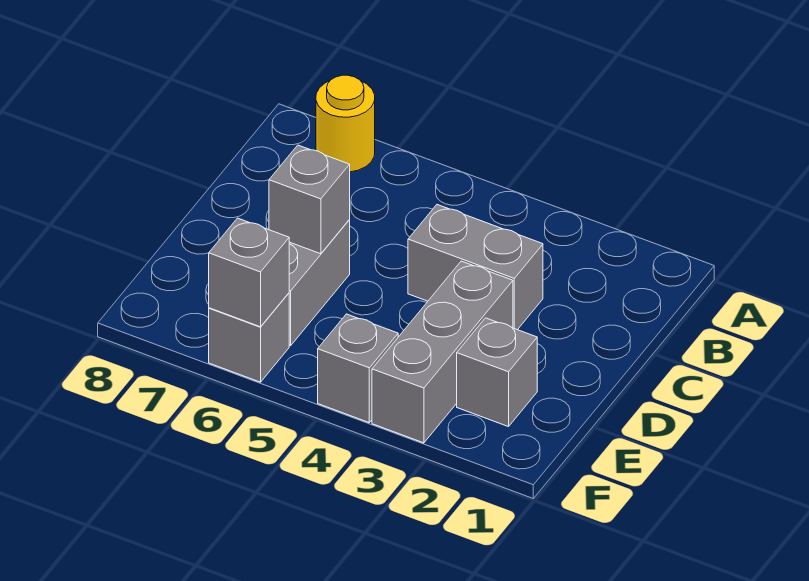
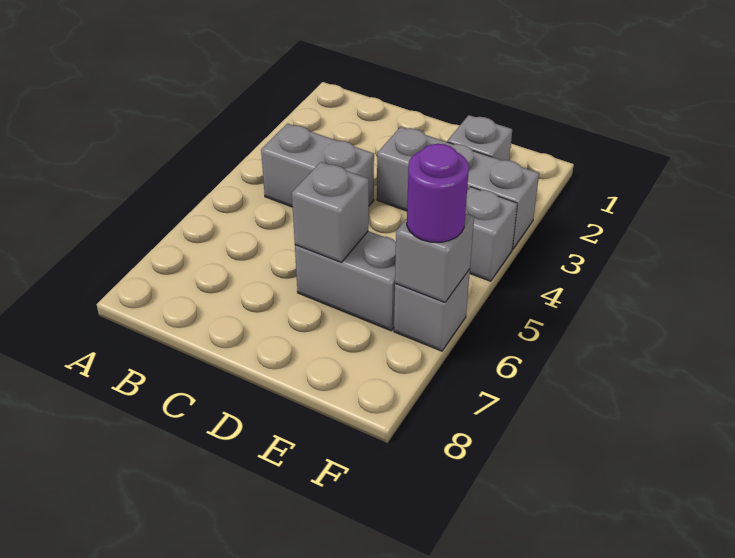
yellow round brick A7 level 1 -> none
grey brick C3:C4 level 1 -> grey brick B4:C4 level 1
none -> purple round brick F6 level 3

